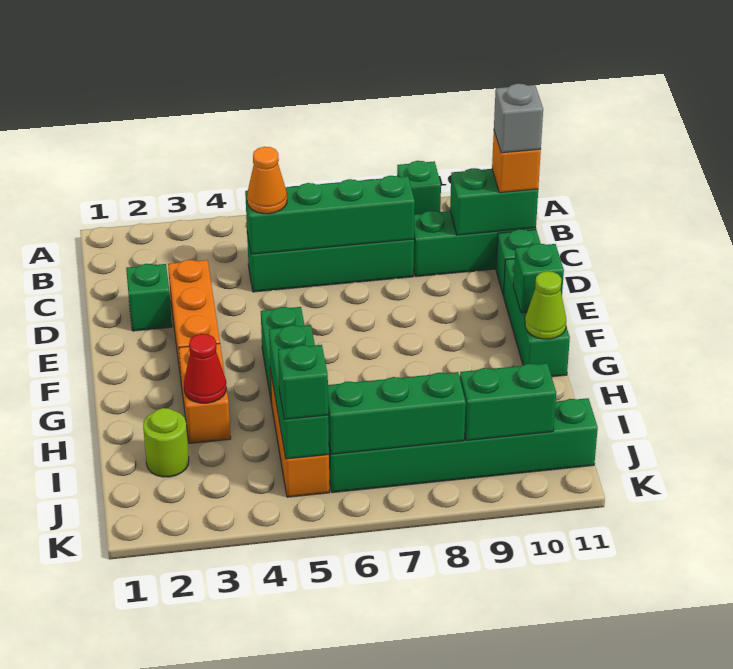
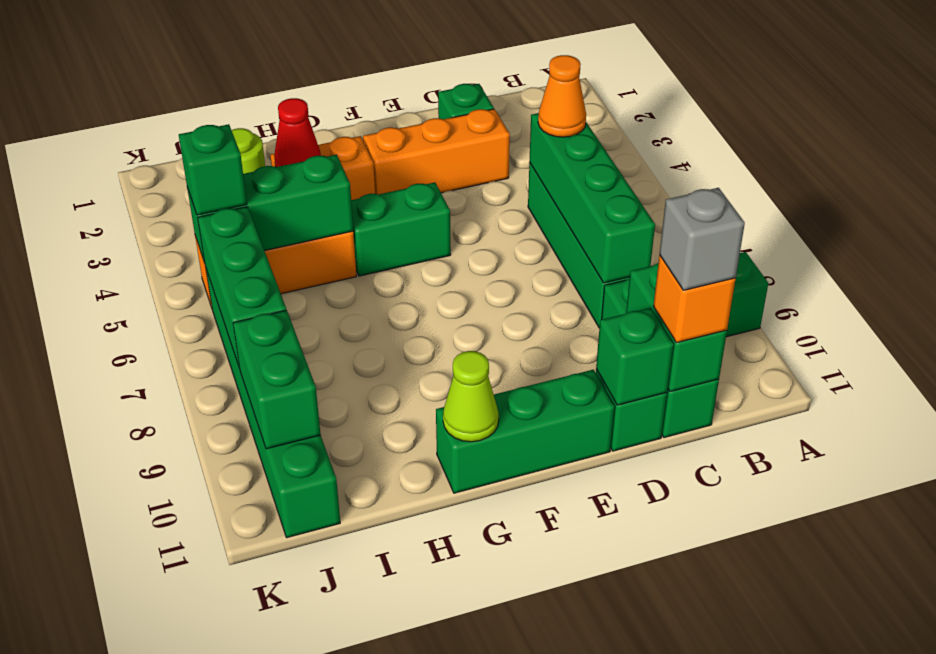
green brick F11 level 2 -> green brick D11 level 2

